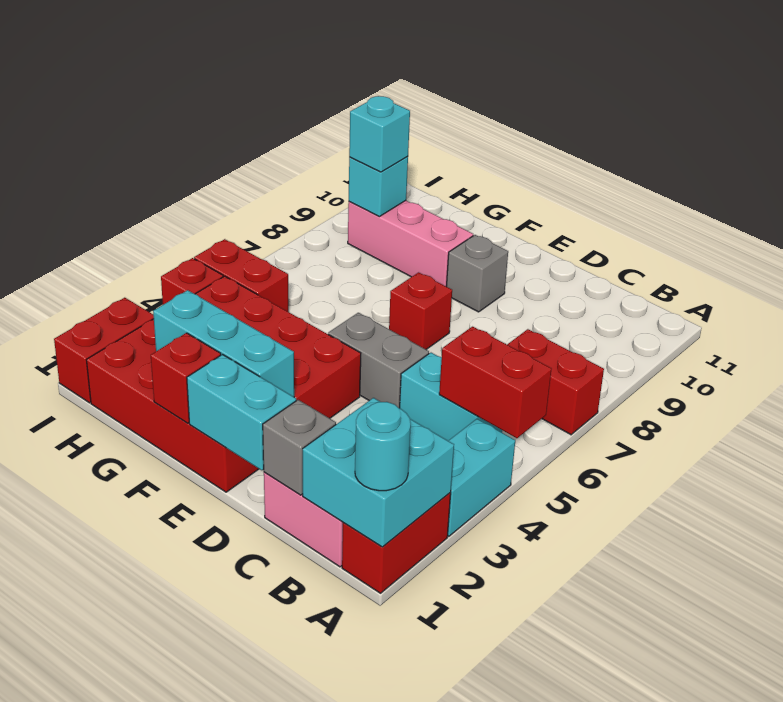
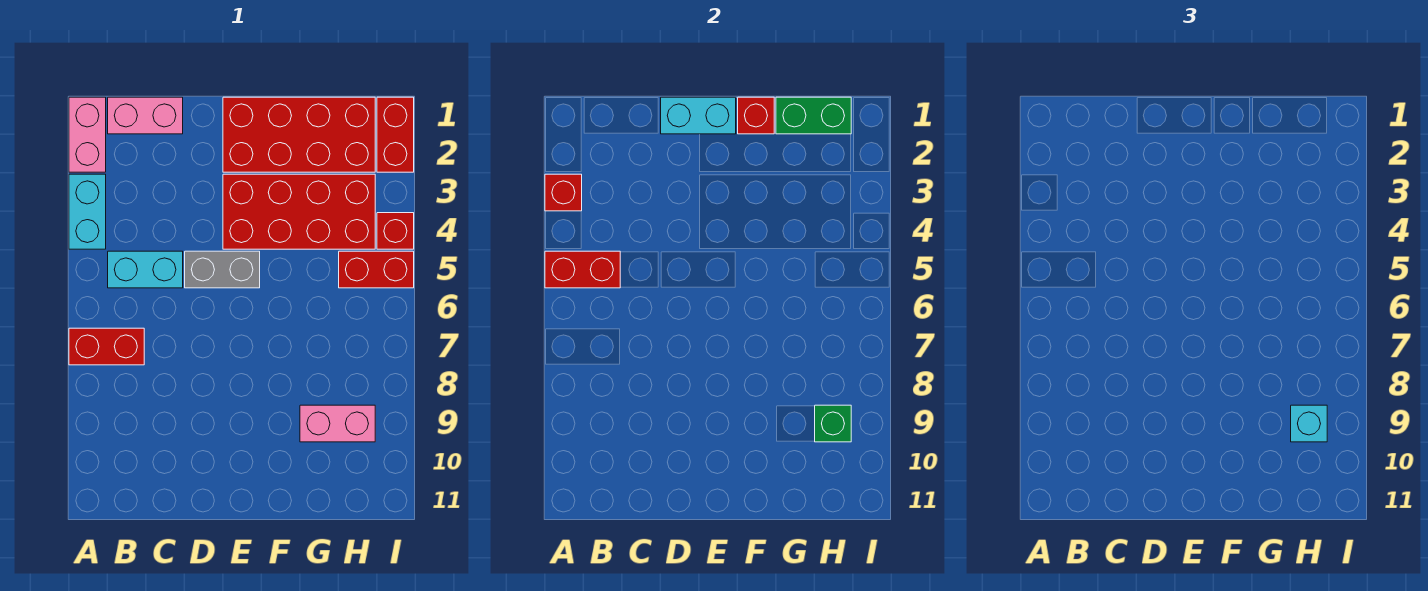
red brick A1:A2 level 1 -> pink brick A1:A2 level 1
cyan brick A1:B2 level 2 -> none
cyan round brick A1 level 3 -> none
grey brick C1 level 2 -> none
cyan brick E2:G2 level 2 -> none
red brick E7 level 1 -> red brick A3 level 2
grey brick E9 level 1 -> none
pink brick F9:H9 level 1 -> pink brick G9:H9 level 1
none -> green brick G1:H1 level 2
cyan brick H9 level 2 -> green brick H9 level 2

